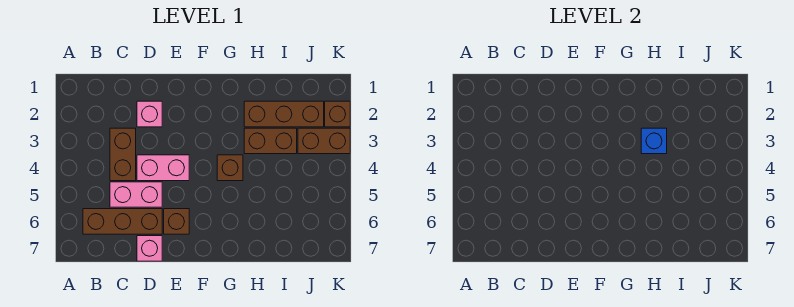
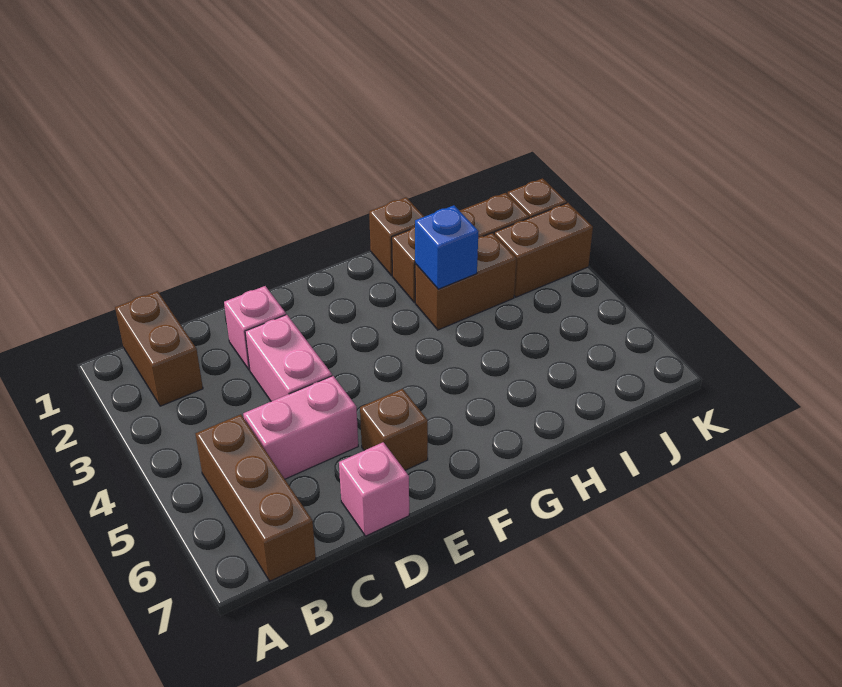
brown brick B6:D6 level 1 -> brown brick B5:B7 level 1
brown brick C3:C4 level 1 -> brown brick B1:B2 level 1
pink brick D4:E4 level 1 -> pink brick D3:D4 level 1
brown brick G4 level 1 -> brown brick H1 level 1

